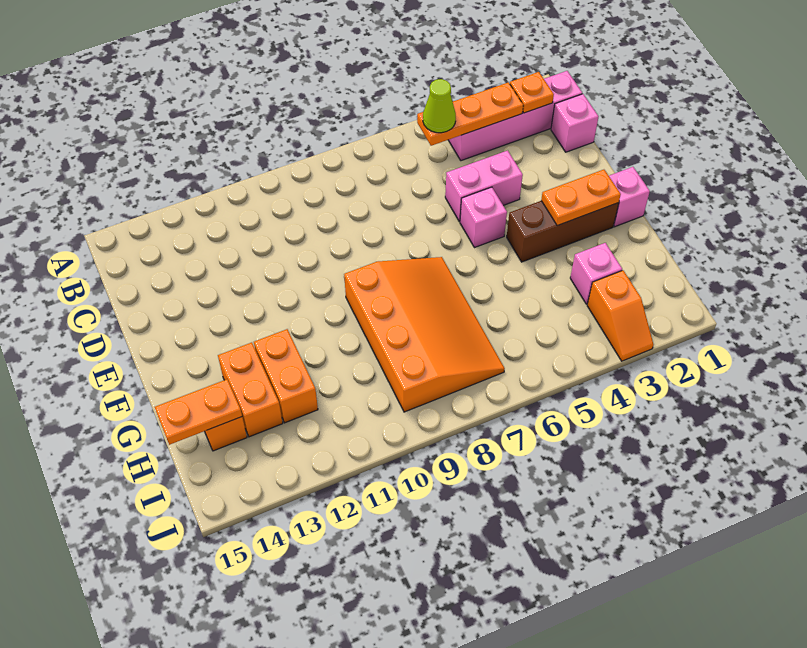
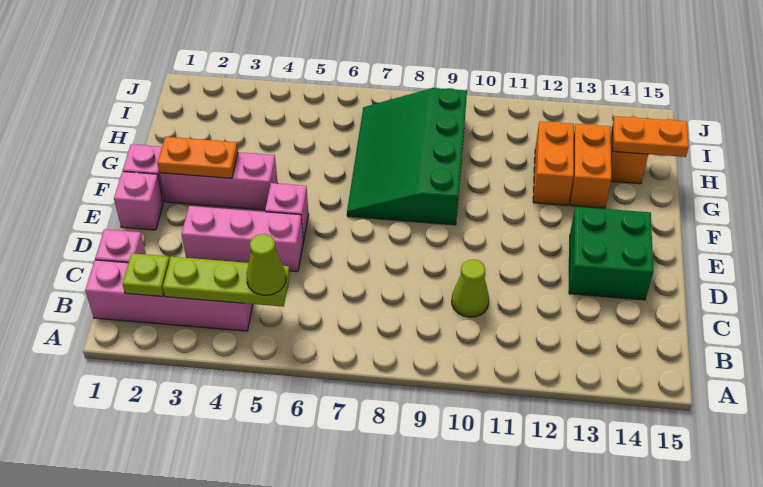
orange plate B2 level 2 -> lime plate B2 level 2
orange plate B3:B5 level 2 -> lime plate B3:B5 level 2
none -> lime cone C10 level 1
pink brick D4:D5 level 1 -> pink brick D3:D5 level 1
none -> green brick D13:E14 level 1
brown brick F2:F4 level 1 -> pink brick F2:F4 level 1
orange slope F7:I9 level 1 top 9 -> green slope F7:I9 level 1 top 9
pink brick H3 level 1 -> pink brick E1 level 1
orange slope I3:J3 level 1 top I -> none

